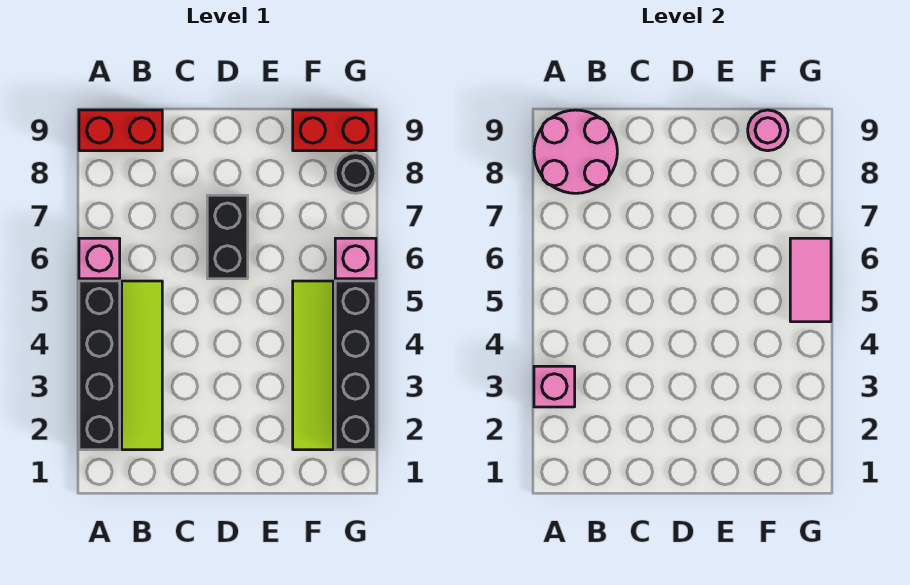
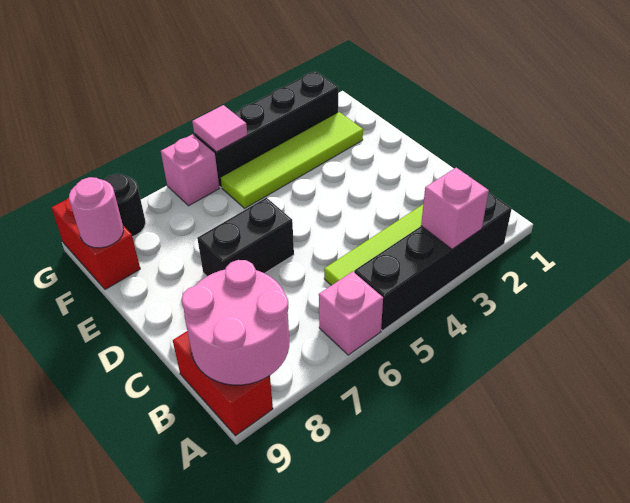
pink tile G5:G6 level 2 -> pink tile G5 level 2

